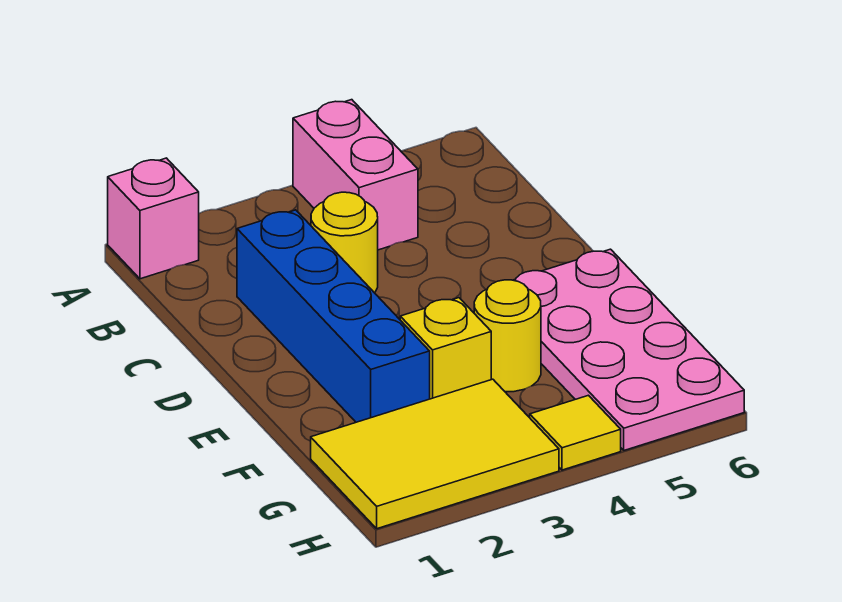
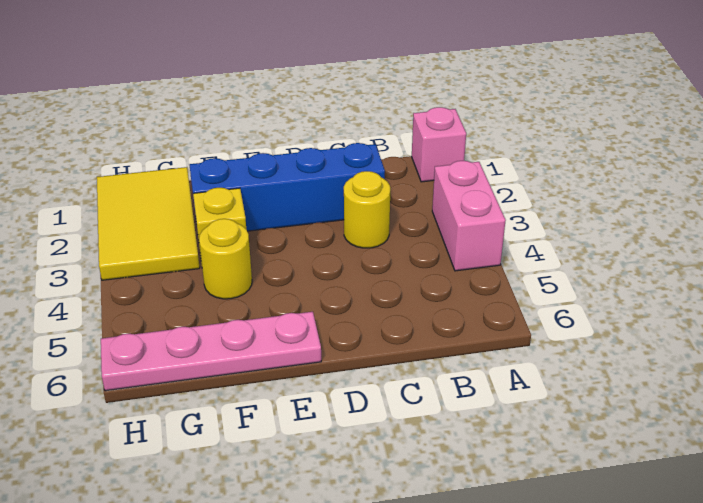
pink brick A4:B4 level 1 -> pink brick A3:A4 level 1
pink plate E5:H6 level 1 -> pink plate E6:H6 level 1
yellow tile H4 level 1 -> none

